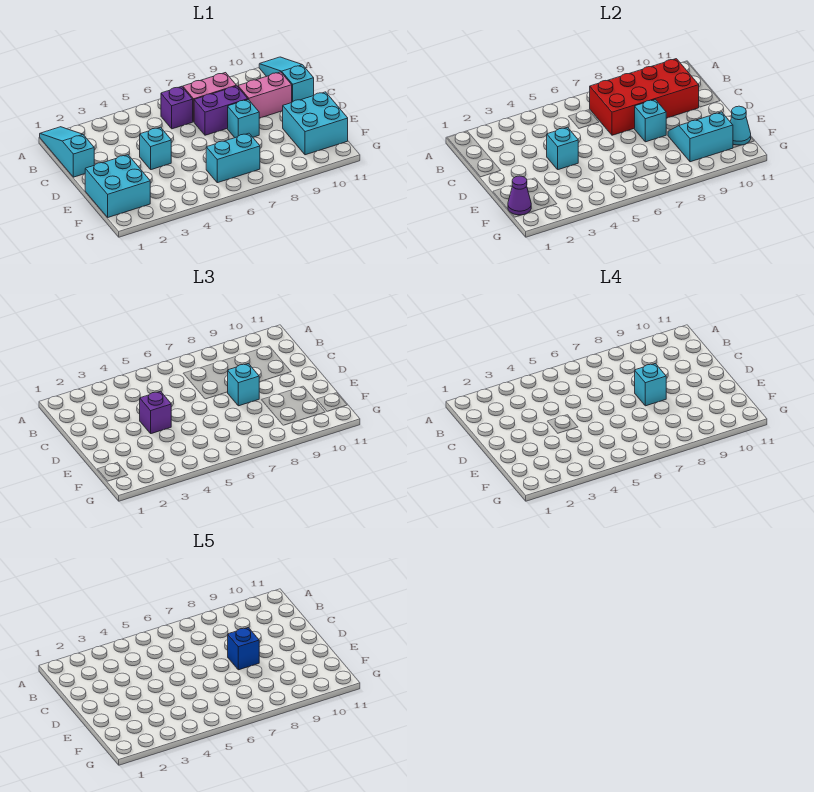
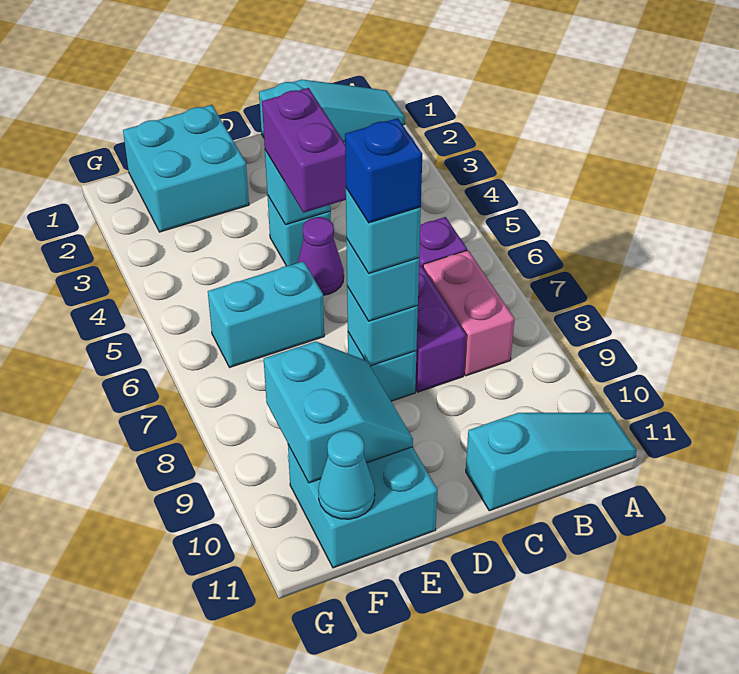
red brick B7:C10 level 2 -> none
pink brick C9:C10 level 1 -> none
purple brick D4 level 3 -> purple brick D4:D5 level 3
purple cone F1 level 2 -> purple cone D5 level 1
cyan brick F6:F7 level 1 -> cyan brick E6:F6 level 1

